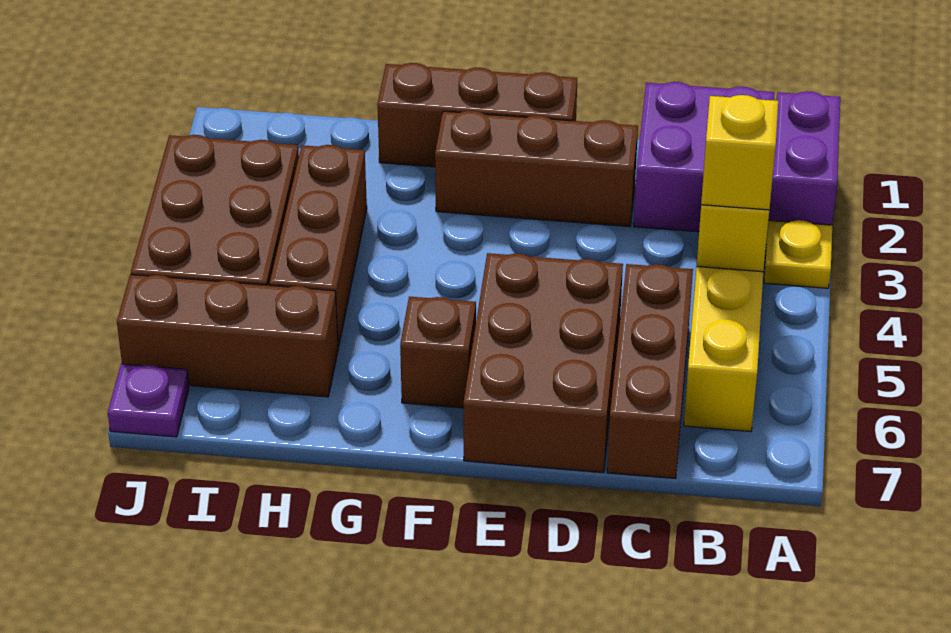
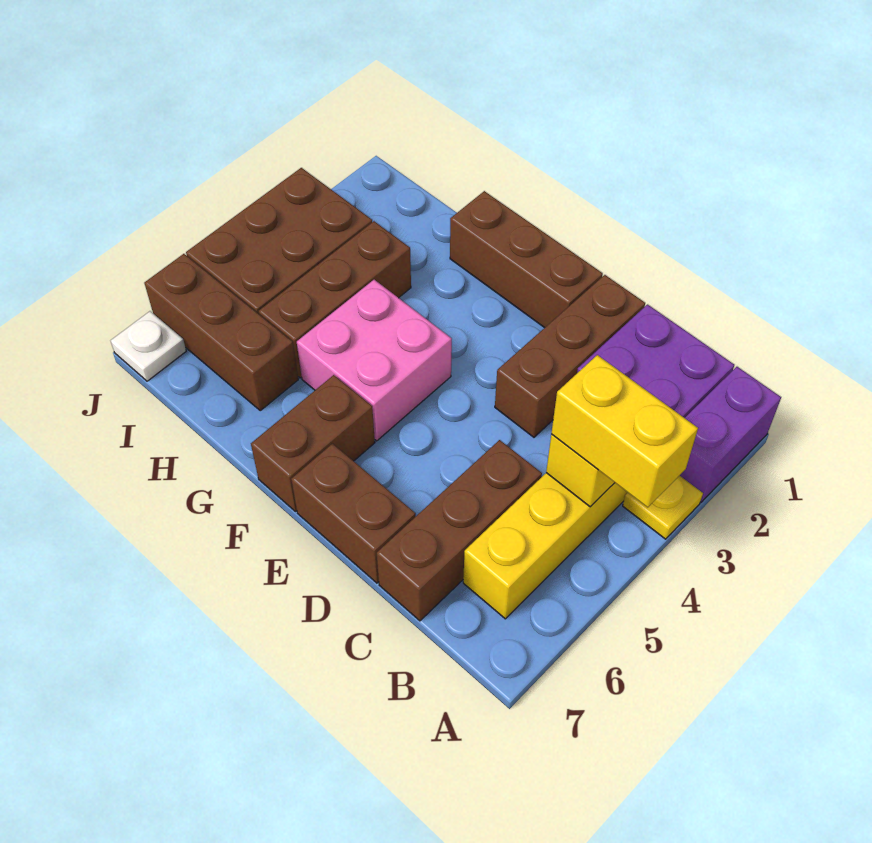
yellow brick B4 level 3 -> yellow brick A4:B4 level 3
brown brick D2:F2 level 1 -> brown brick D1:D3 level 1
brown brick D5:E7 level 1 -> brown brick D7:E7 level 1
none -> pink brick F4:G5 level 1
brown brick F6 level 1 -> brown brick F6:F7 level 1
purple plate J7 level 1 -> white plate J7 level 1

